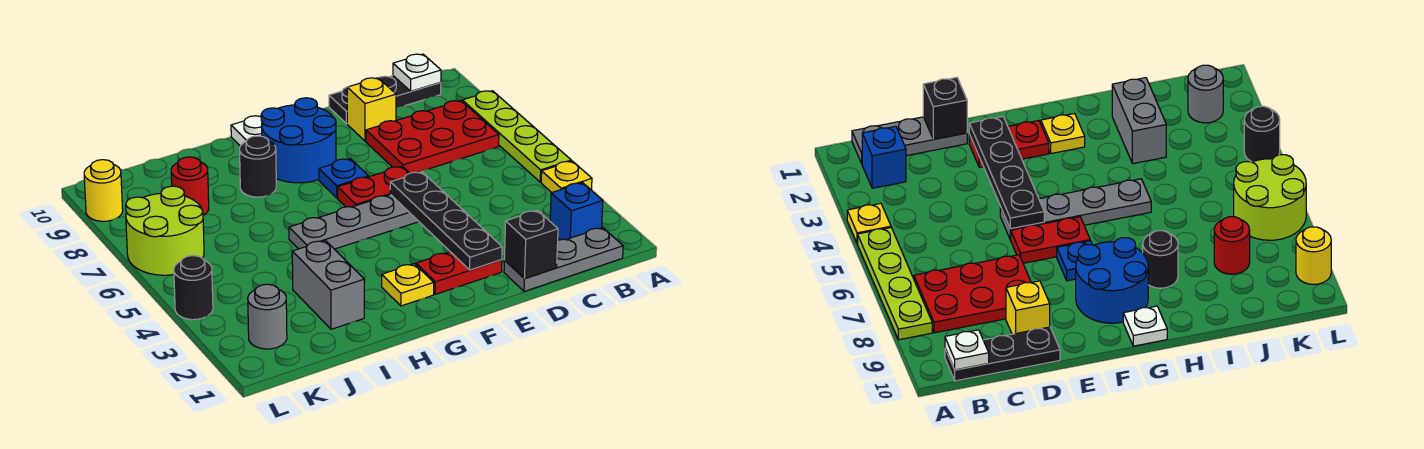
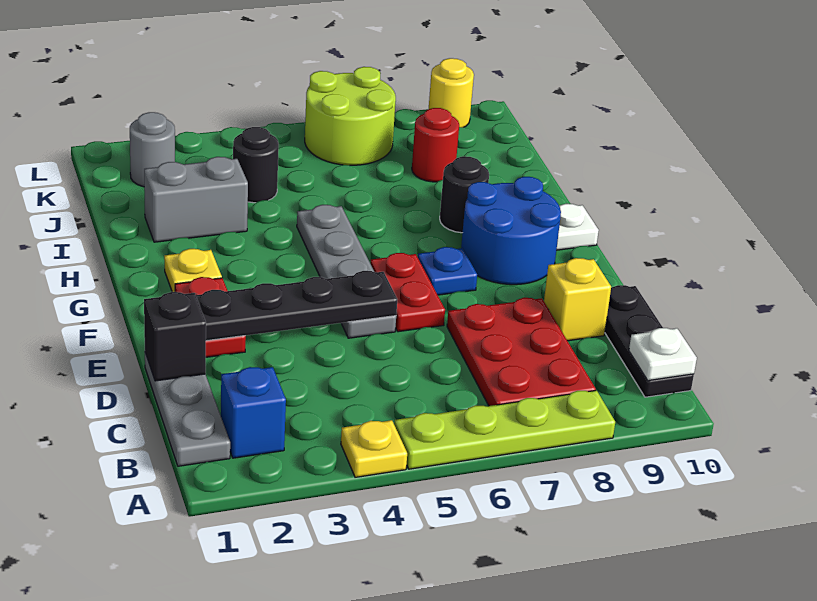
black round brick L4 level 1 -> black round brick J4 level 1

